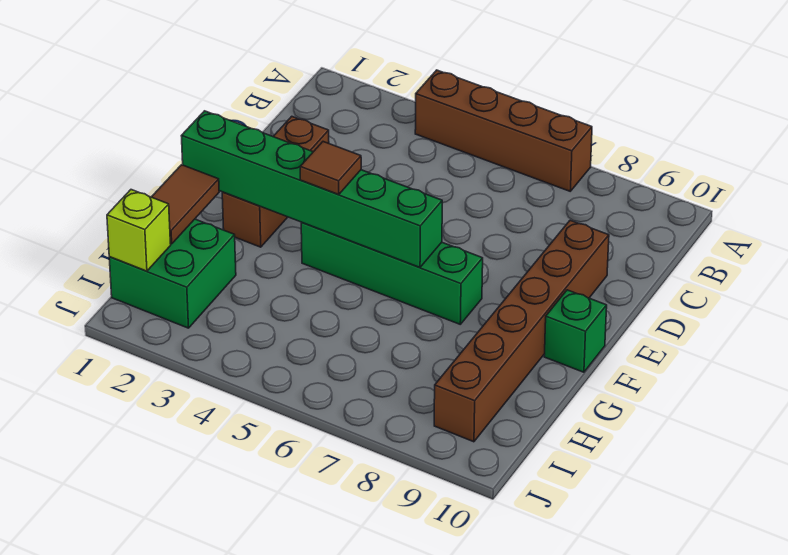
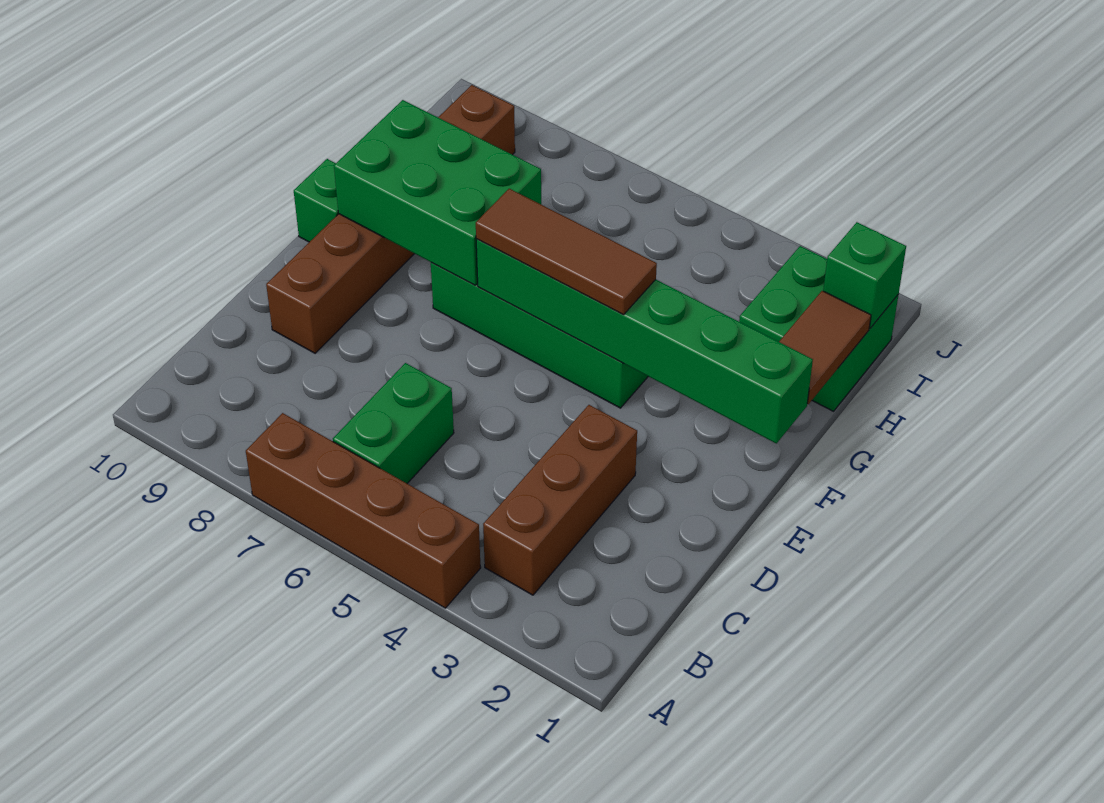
none -> green brick B6:C6 level 1
brown brick D2:F2 level 1 -> brown brick B3:D3 level 1
brown tile F4 level 3 -> brown tile F4:F6 level 3
none -> green brick F7:G9 level 2
lime brick I1 level 2 -> green brick I1 level 2

